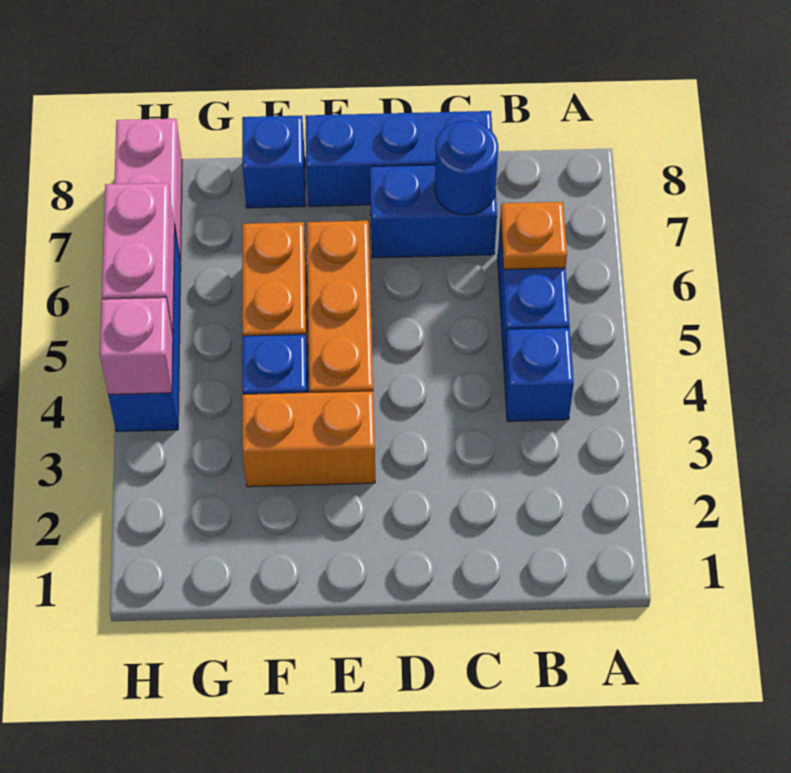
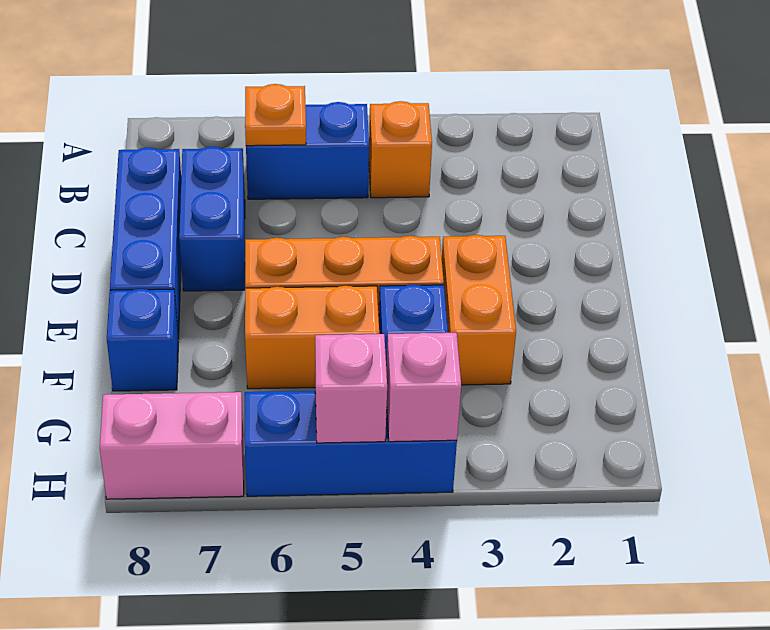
blue brick B4 level 1 -> orange brick B4 level 1
blue round brick C7 level 2 -> none
pink brick H5:H6 level 2 -> pink brick H5 level 2

